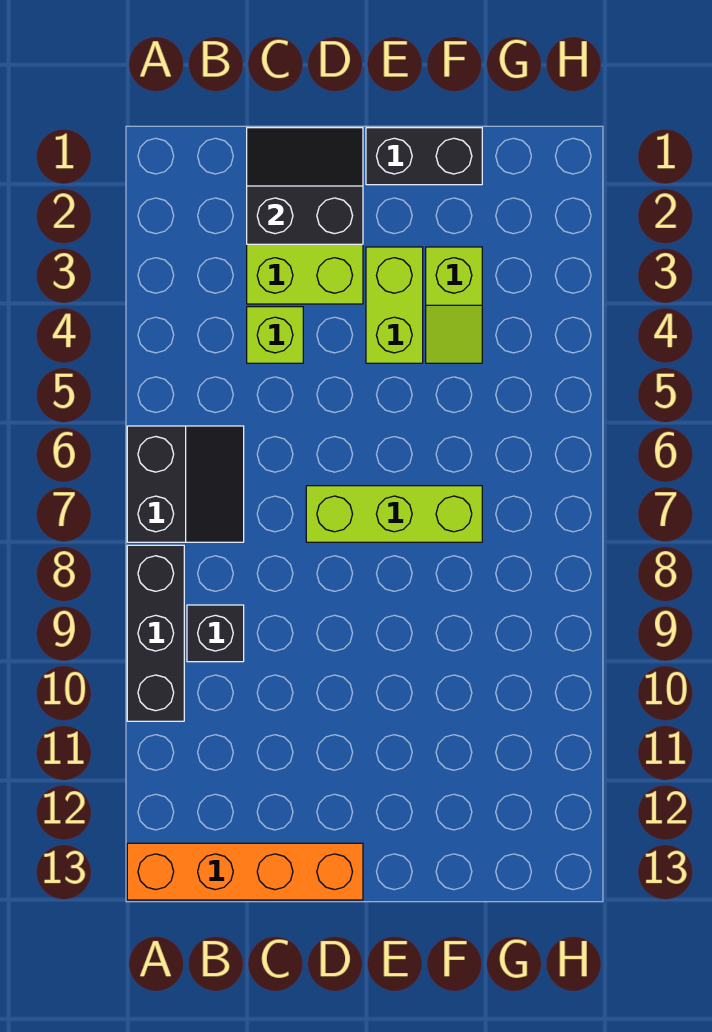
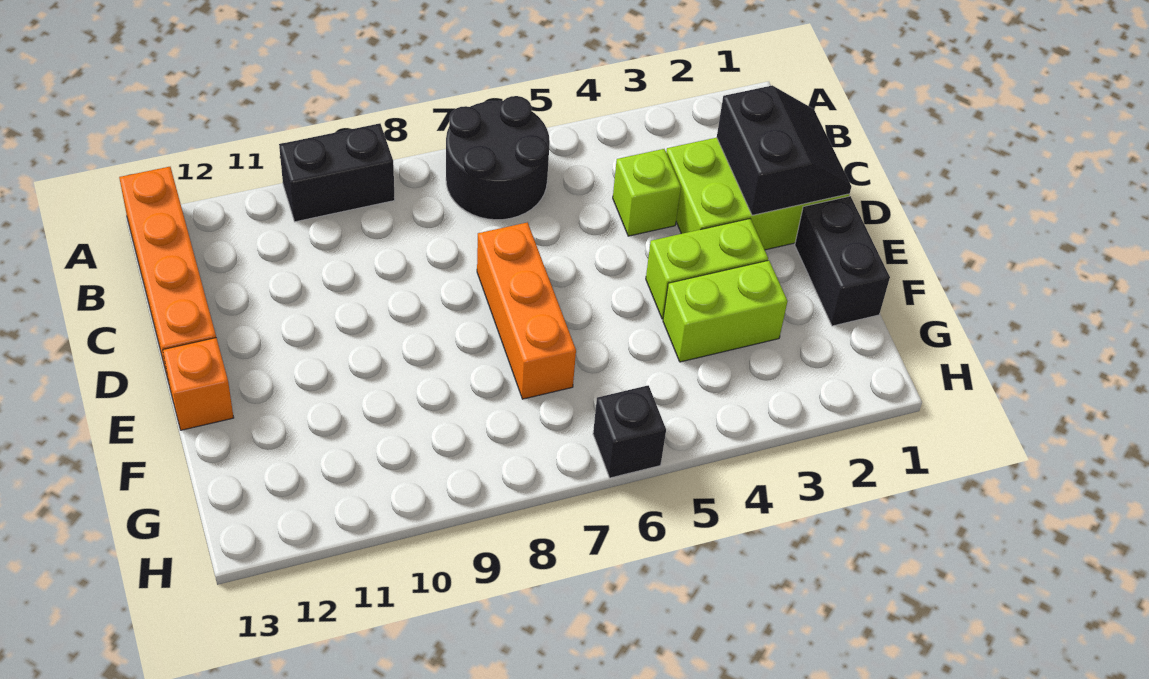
black slope A6:B7 level 1 top A -> black round brick A6:B7 level 1
black brick A8:A10 level 1 -> black brick A9:A10 level 1
black brick B9 level 1 -> black brick H6 level 1
lime brick D7:F7 level 1 -> orange brick D7:F7 level 1
none -> orange brick E13 level 1
lime slope F3:F4 level 1 top 3 -> lime brick F3:F4 level 1

